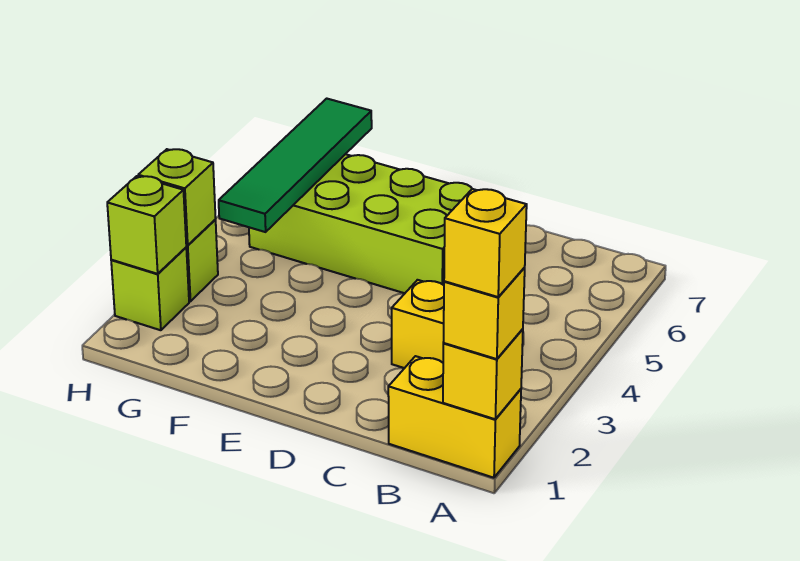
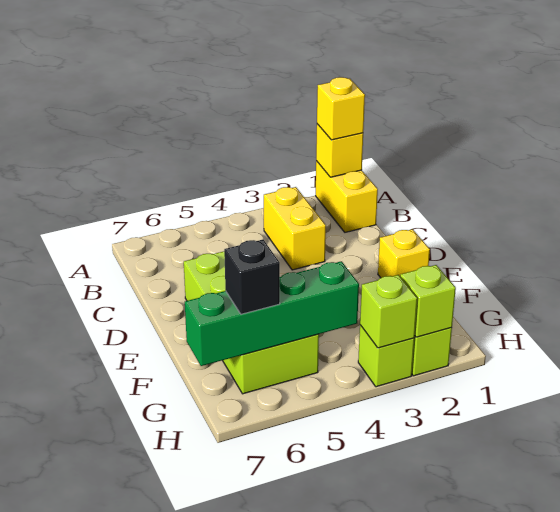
yellow brick A1 level 4 -> yellow brick E1 level 1
green tile G4:G7 level 2 -> green brick G4:G7 level 2
none -> black brick G6 level 3

